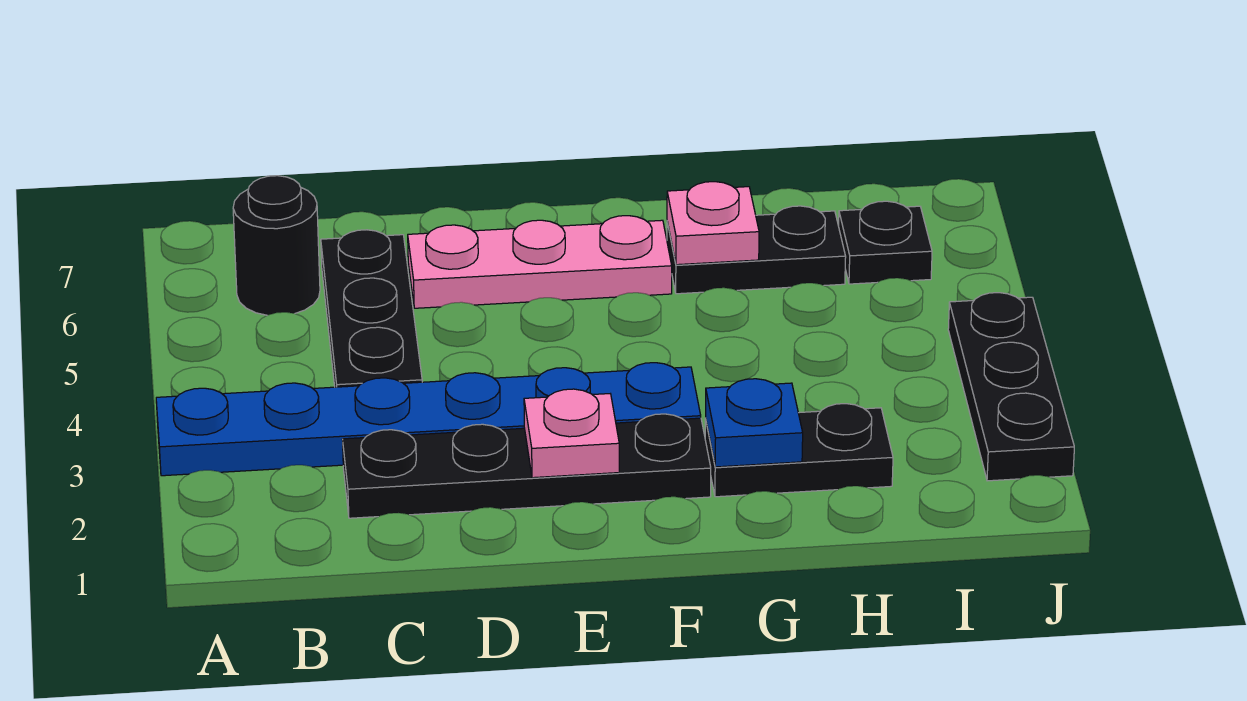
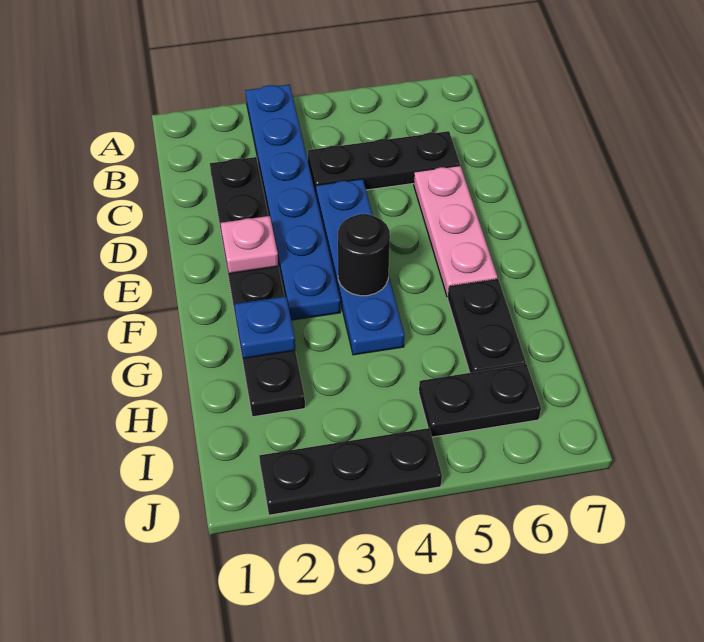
black round brick B6 level 1 -> black round brick F4 level 2
none -> blue plate D4:G4 level 1
pink plate G6 level 2 -> none
black plate I6 level 1 -> black plate I5:I6 level 1

